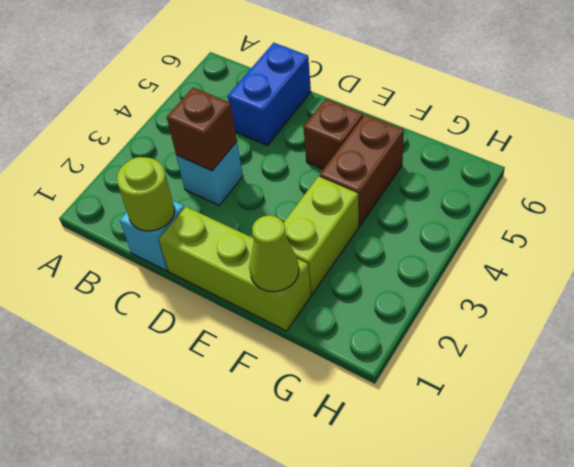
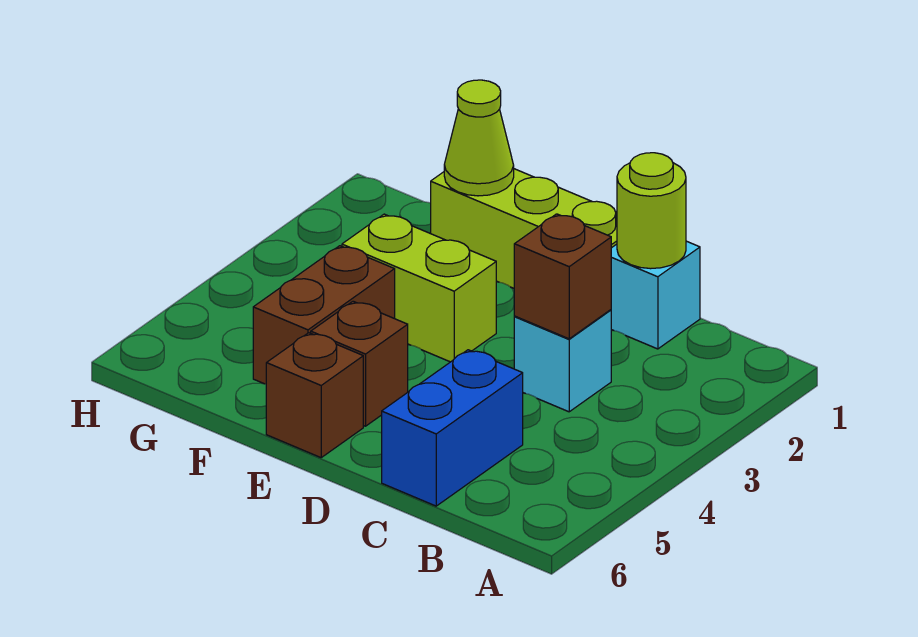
none -> brown brick E6 level 1
lime brick F2:F3 level 1 -> lime brick E3:F3 level 1

